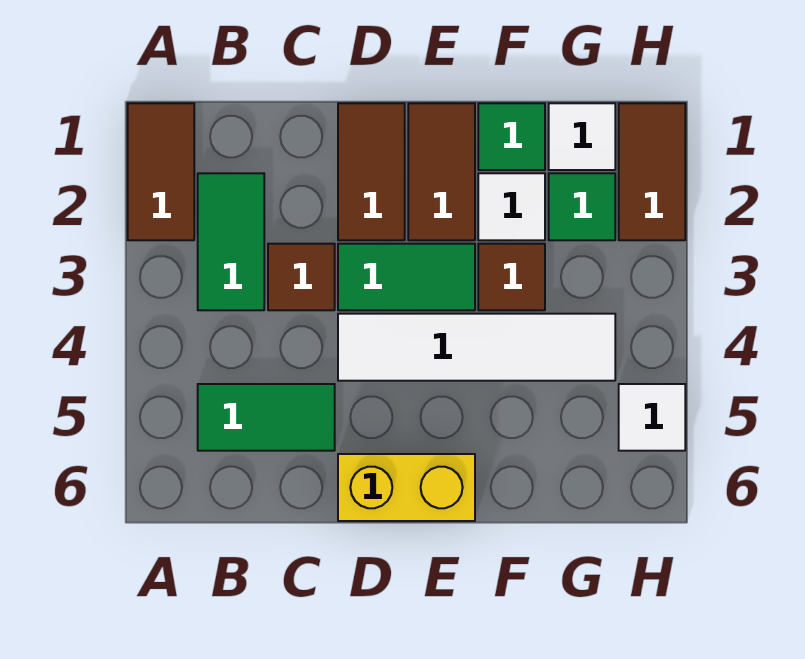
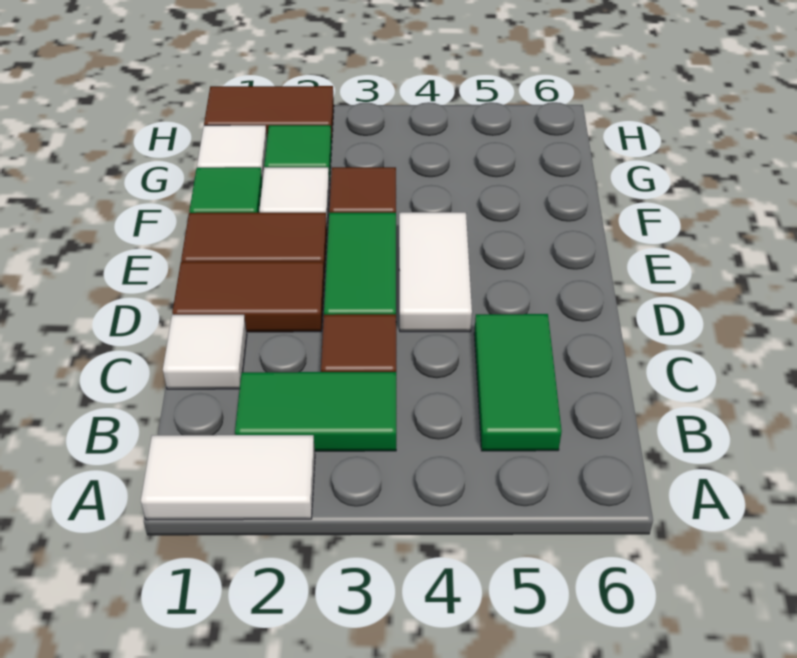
brown tile A1:A2 level 1 -> white tile A1:A2 level 1
white tile D4:G4 level 1 -> white tile D4:E4 level 1
yellow brick D6:E6 level 1 -> none
white tile H5 level 1 -> white tile C1 level 1

